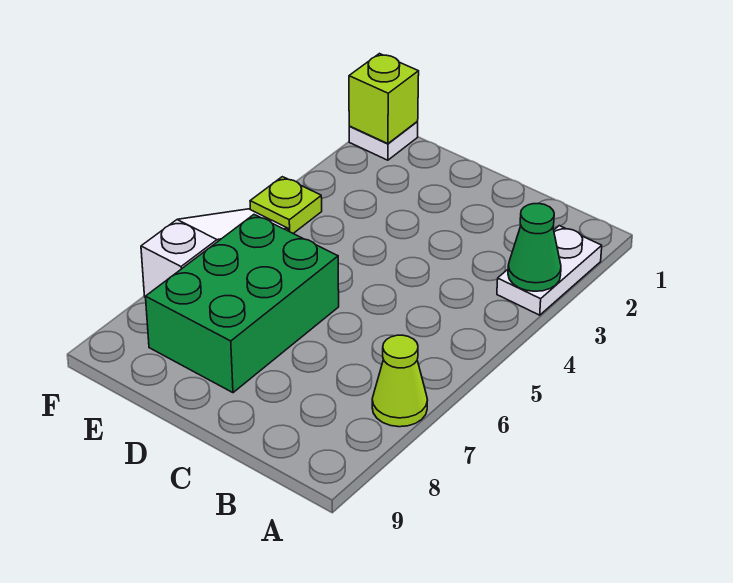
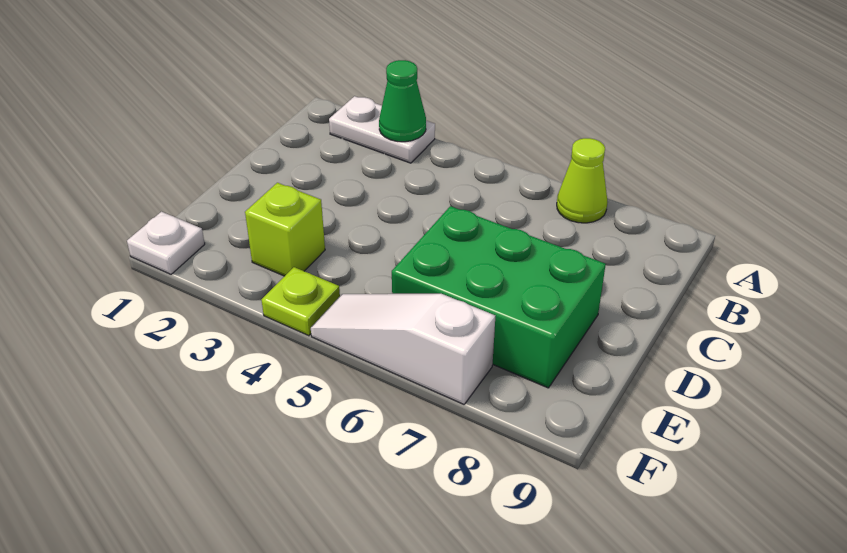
lime brick F1 level 2 -> lime brick E3 level 1

